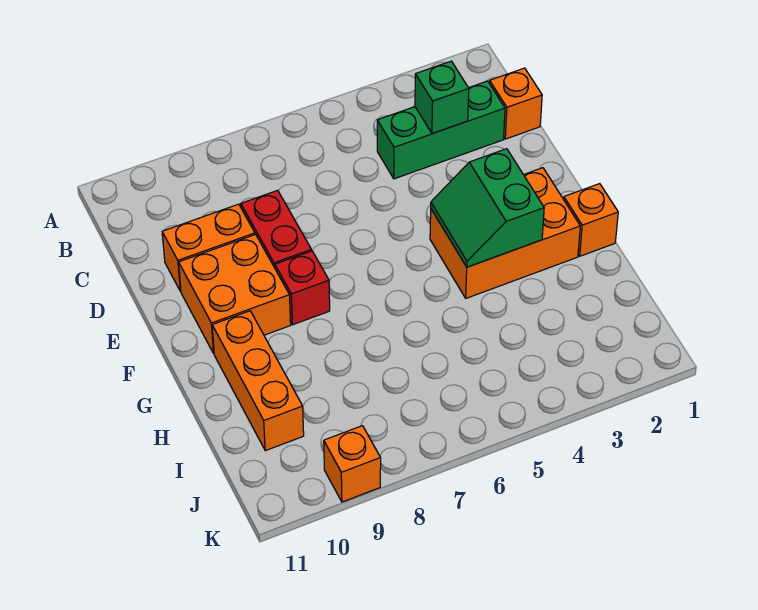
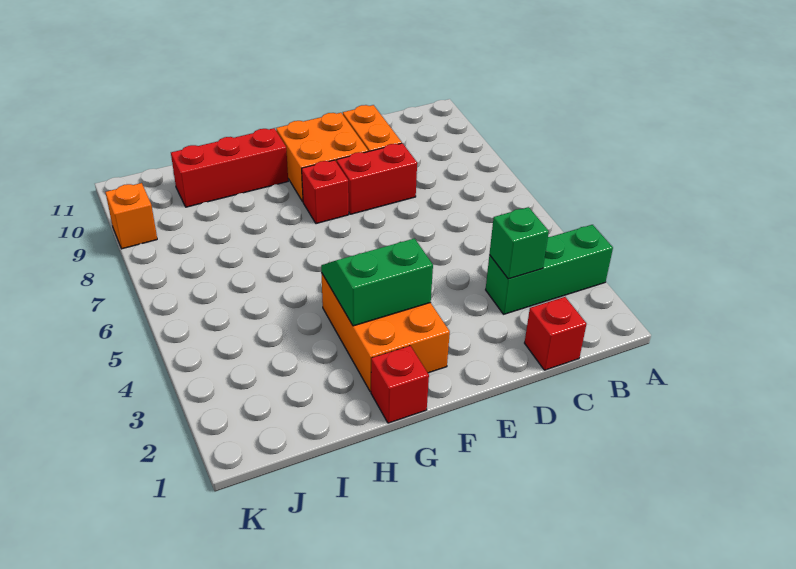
orange brick C1 level 1 -> red brick C1 level 1
green brick C2:C4 level 1 -> green brick A3:C3 level 1
orange brick G1 level 1 -> red brick G1 level 1
orange brick G10:I10 level 1 -> red brick G10:I10 level 1

